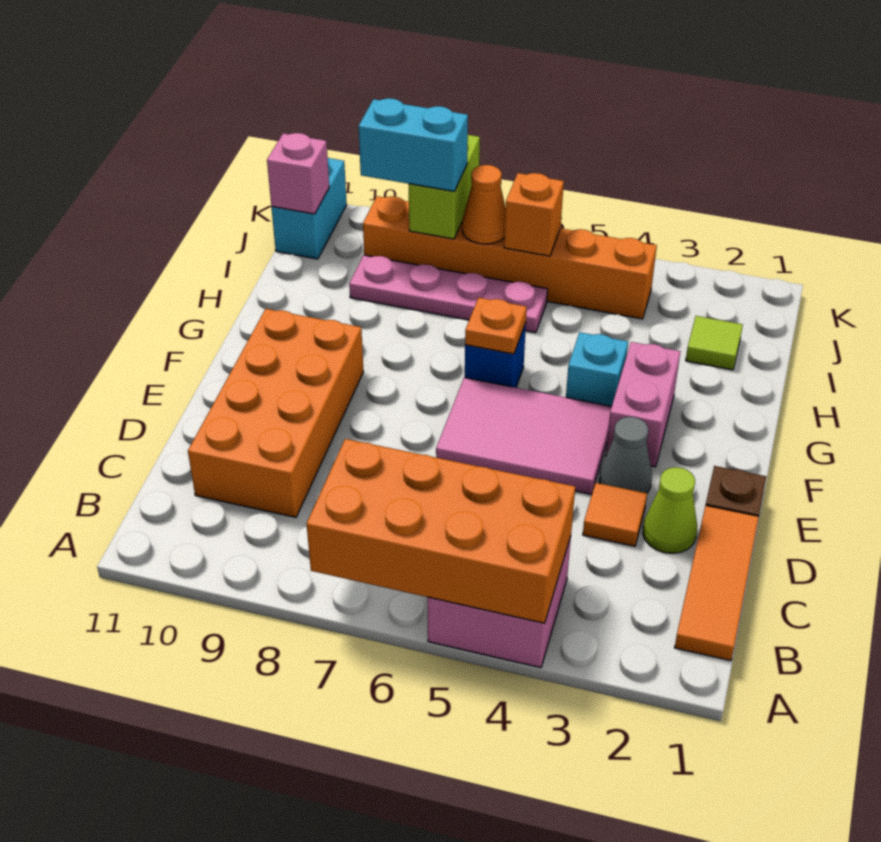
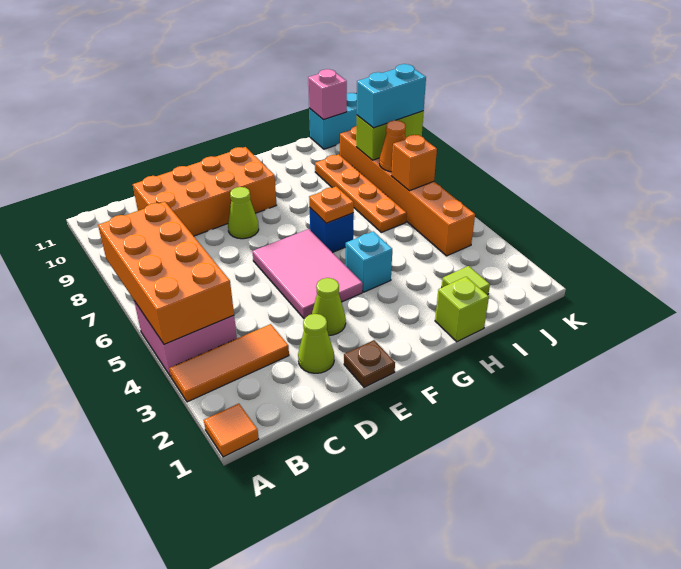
orange tile B1:D1 level 1 -> orange tile A3:C3 level 1
orange tile D3 level 1 -> orange tile A1 level 1
grey cone E3 level 1 -> lime cone E3 level 1
none -> lime cone E8 level 1
pink brick F3:G3 level 1 -> none
none -> lime brick H1 level 1
pink plate I6:I9 level 1 -> orange plate I6:I9 level 1
cyan brick J8:J9 level 3 -> cyan brick J8:K8 level 3

